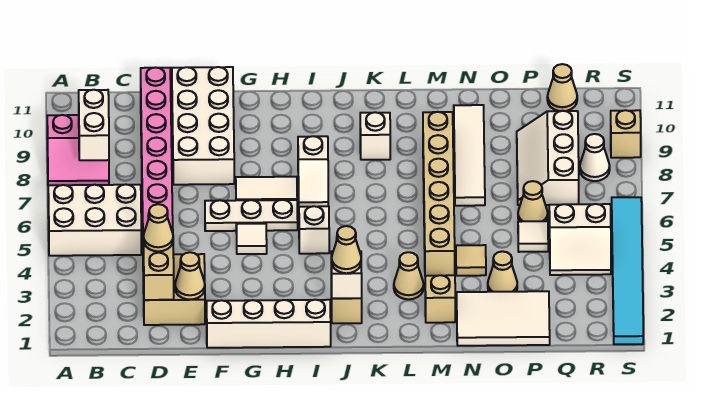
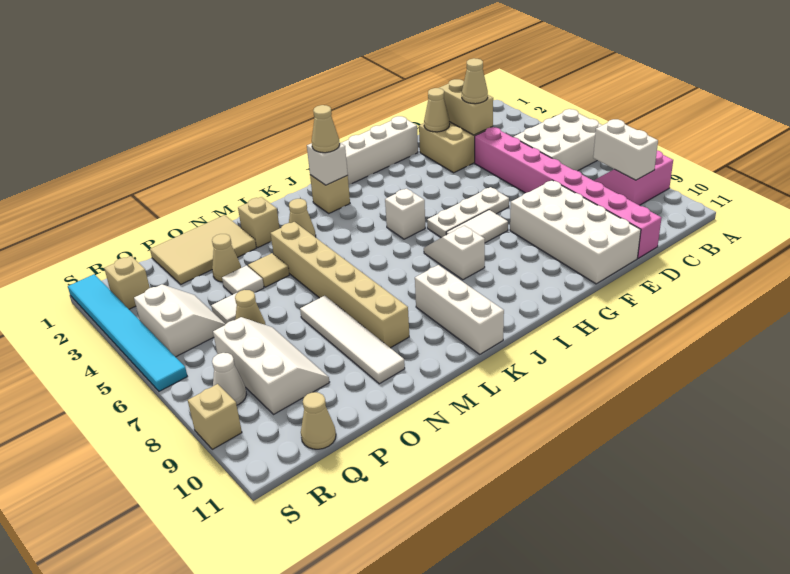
white tile G5 level 1 -> white tile O4 level 1
white brick K9 level 1 -> white brick K9:K11 level 1
white tile N1:P2 level 1 -> tan tile N1:P2 level 1
white slope Q4:R5 level 1 top 5 -> white slope Q4:R5 level 1 top R
none -> tan brick R2 level 1

